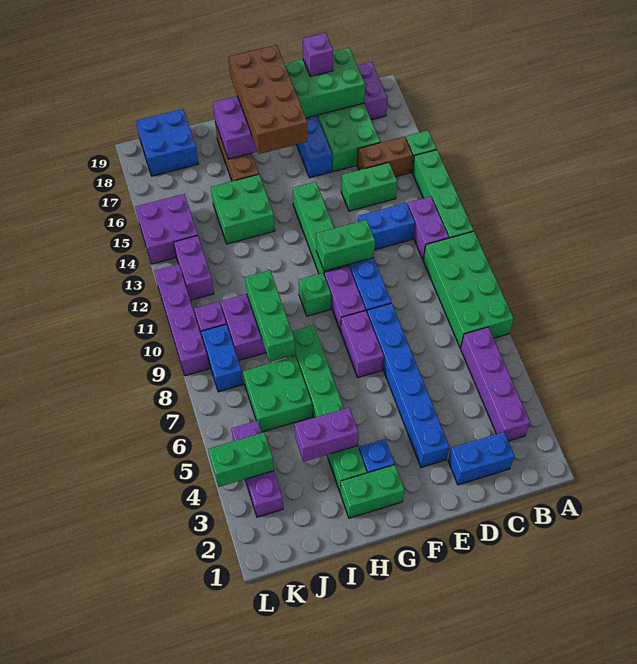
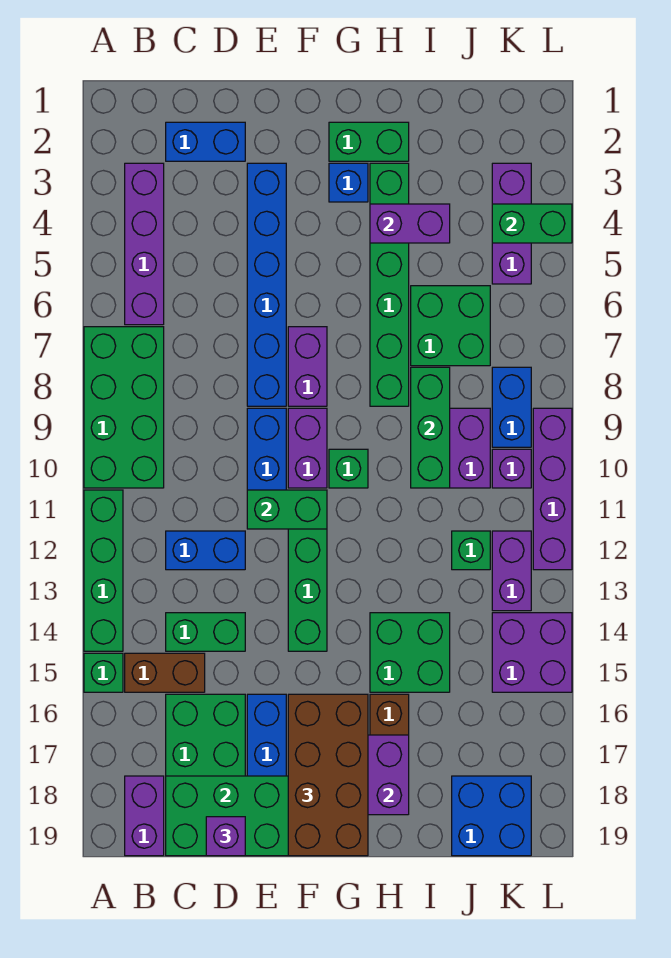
purple brick B11:B12 level 1 -> none
none -> green brick J12 level 1

